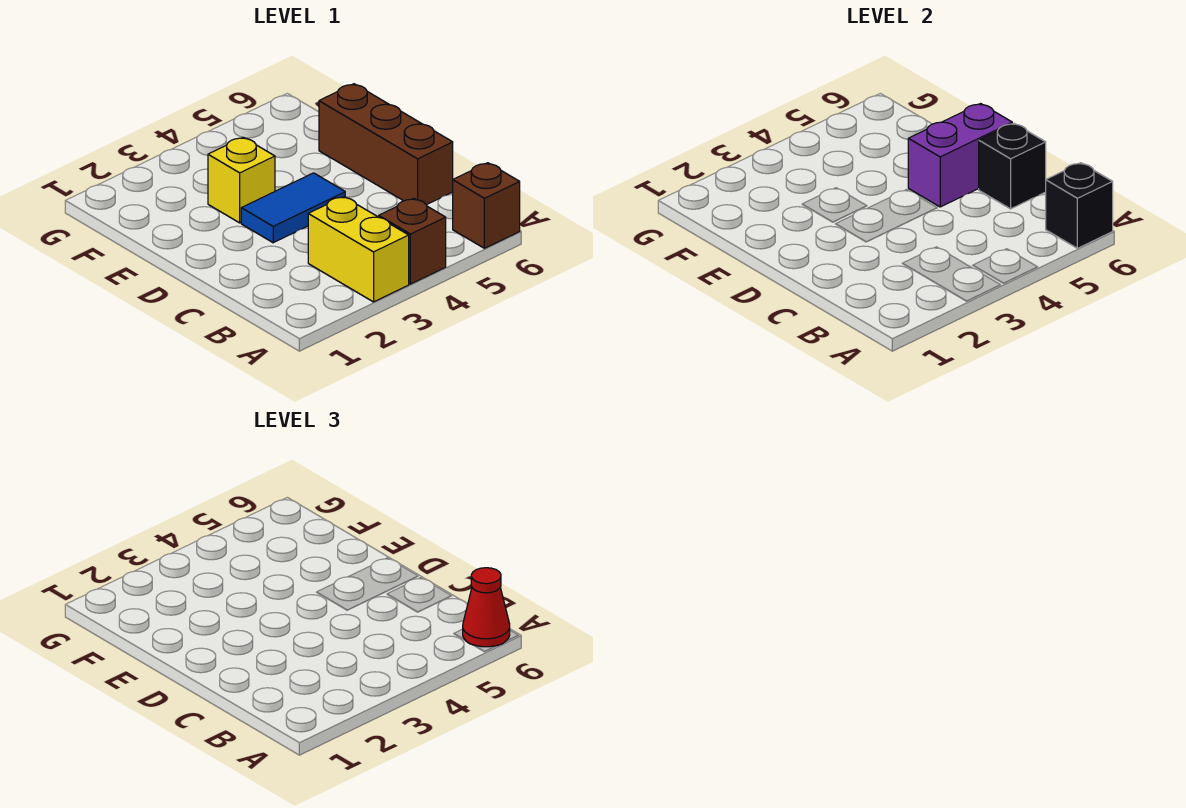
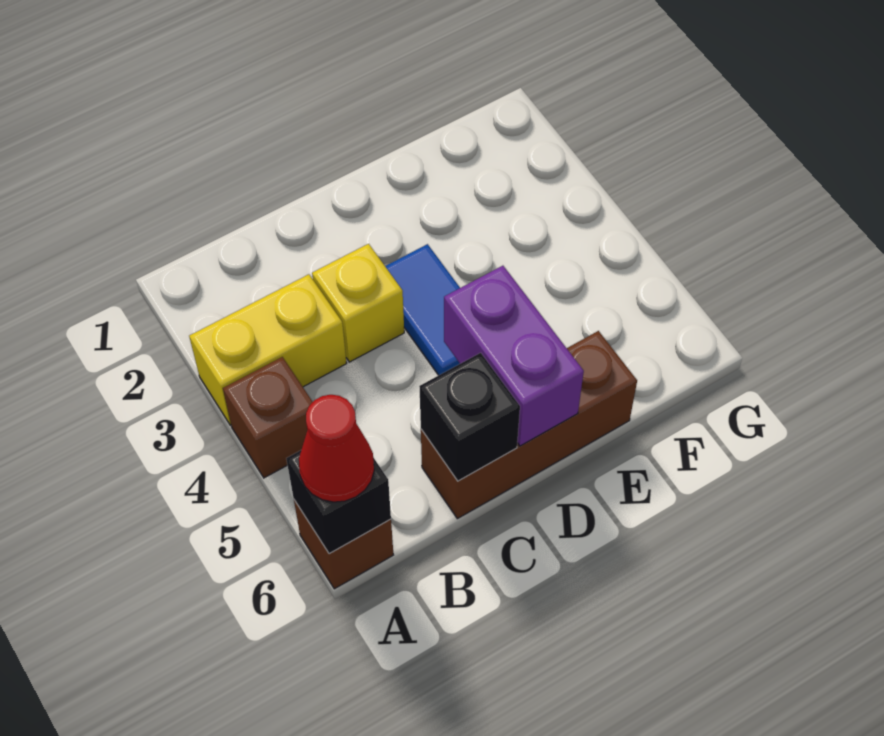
yellow brick E3 level 1 -> yellow brick C3 level 1

